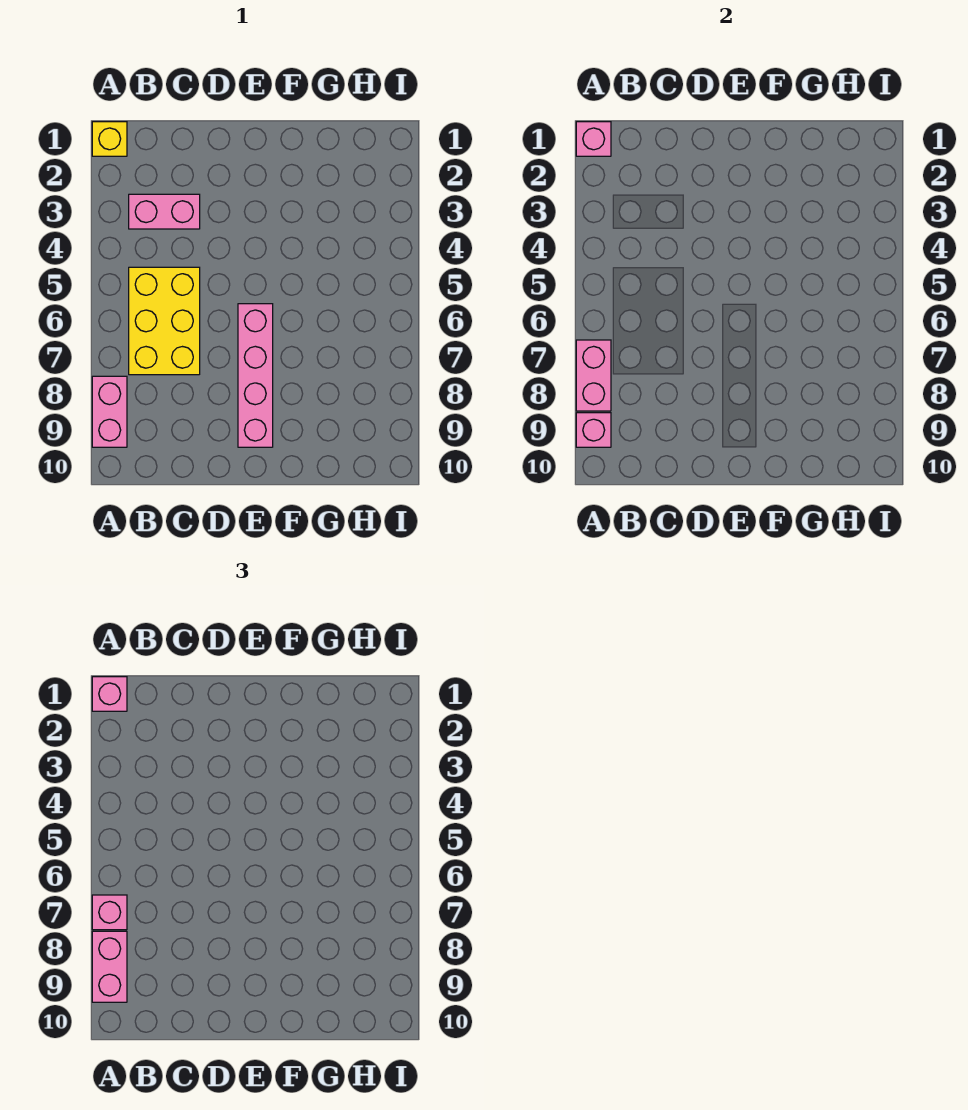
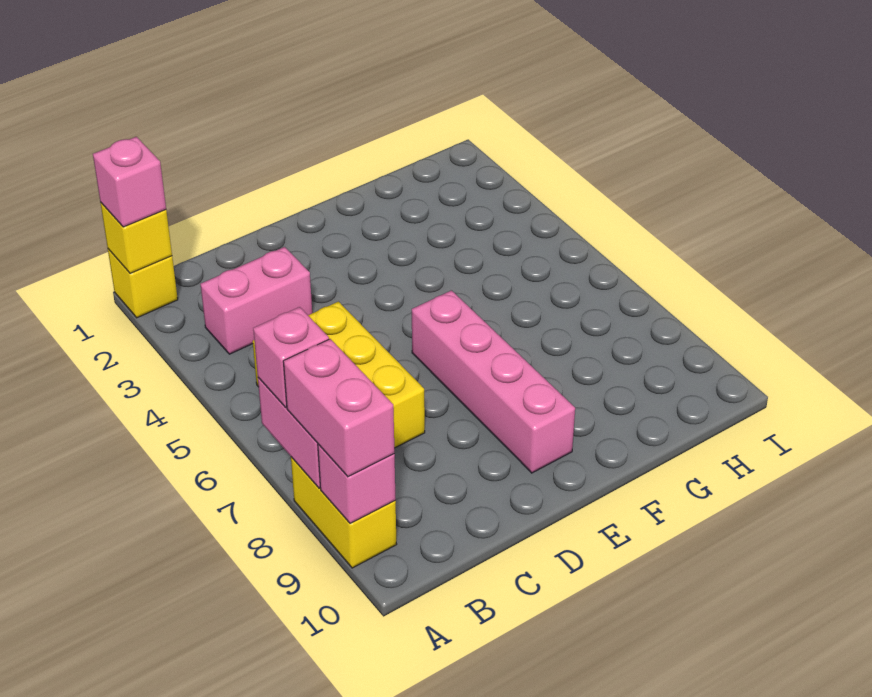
pink brick A1 level 2 -> yellow brick A1 level 2
pink brick A8:A9 level 1 -> yellow brick A8:A9 level 1

